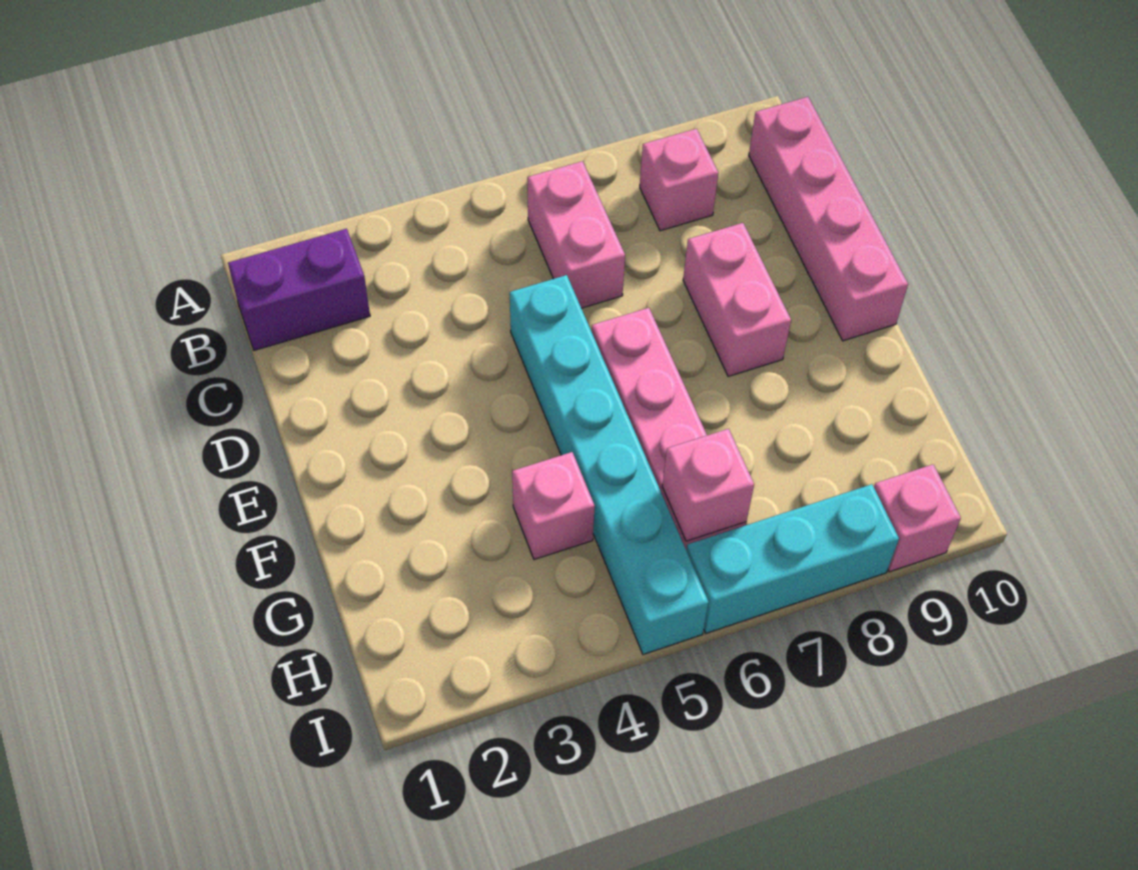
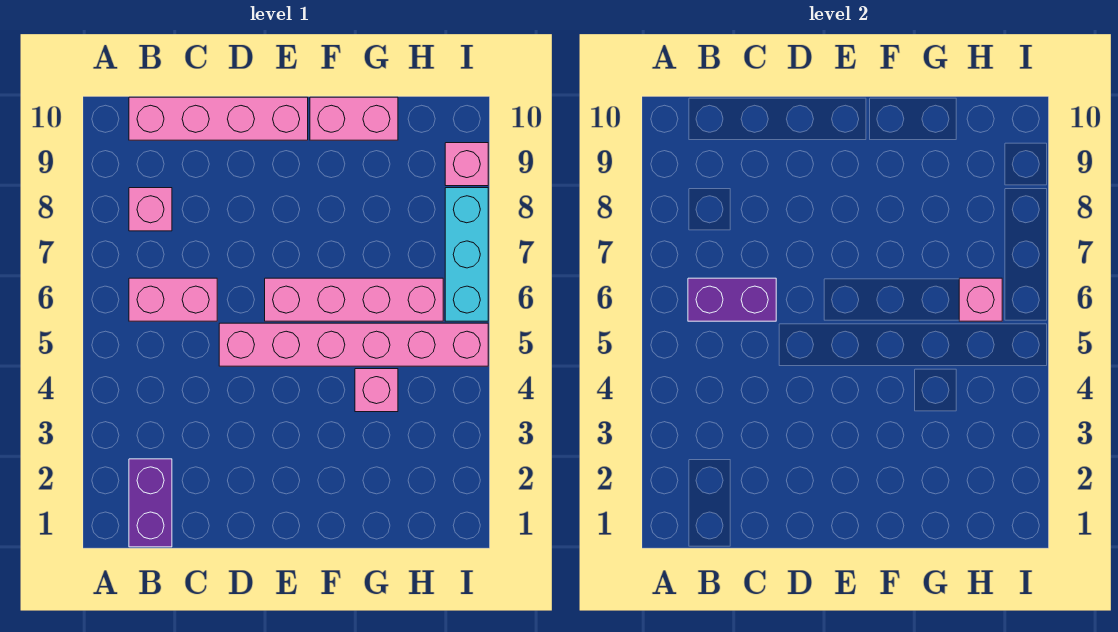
none -> purple brick B6:C6 level 2
cyan brick D5:I5 level 1 -> pink brick D5:I5 level 1
pink brick D8:E8 level 1 -> pink brick F10:G10 level 1

